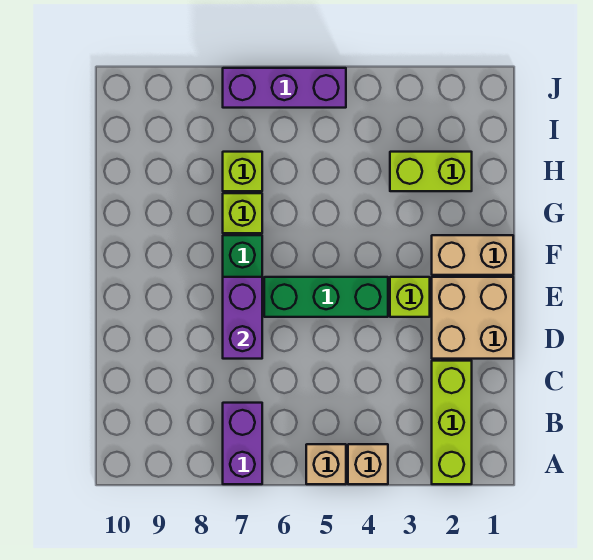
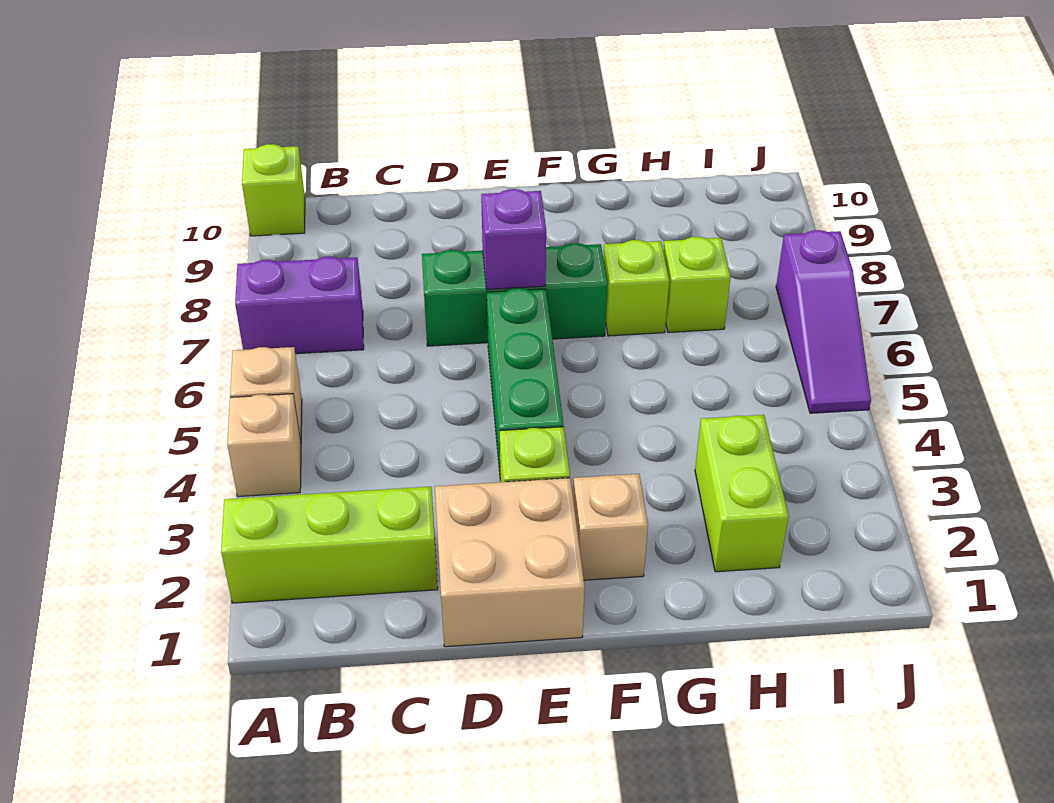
none -> lime brick A10 level 1
purple brick D7:E7 level 2 -> purple brick E7 level 2
tan brick F1:F2 level 1 -> tan brick F2 level 1
purple brick J5:J7 level 1 -> purple slope J5:J7 level 1 top 7

